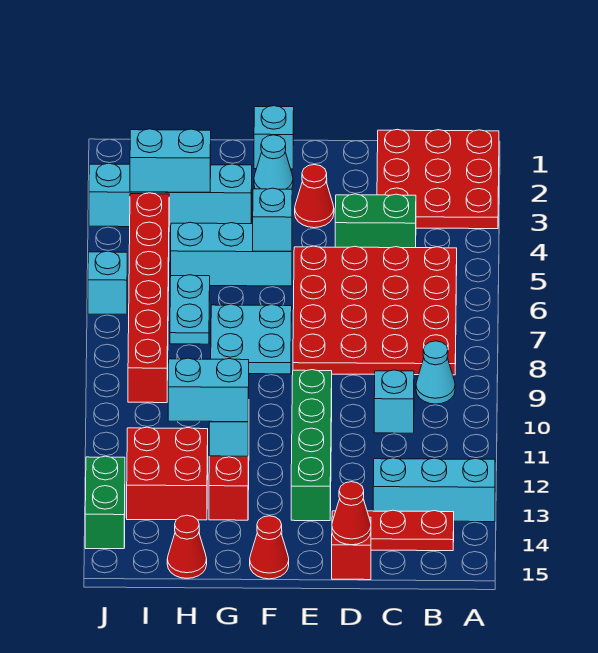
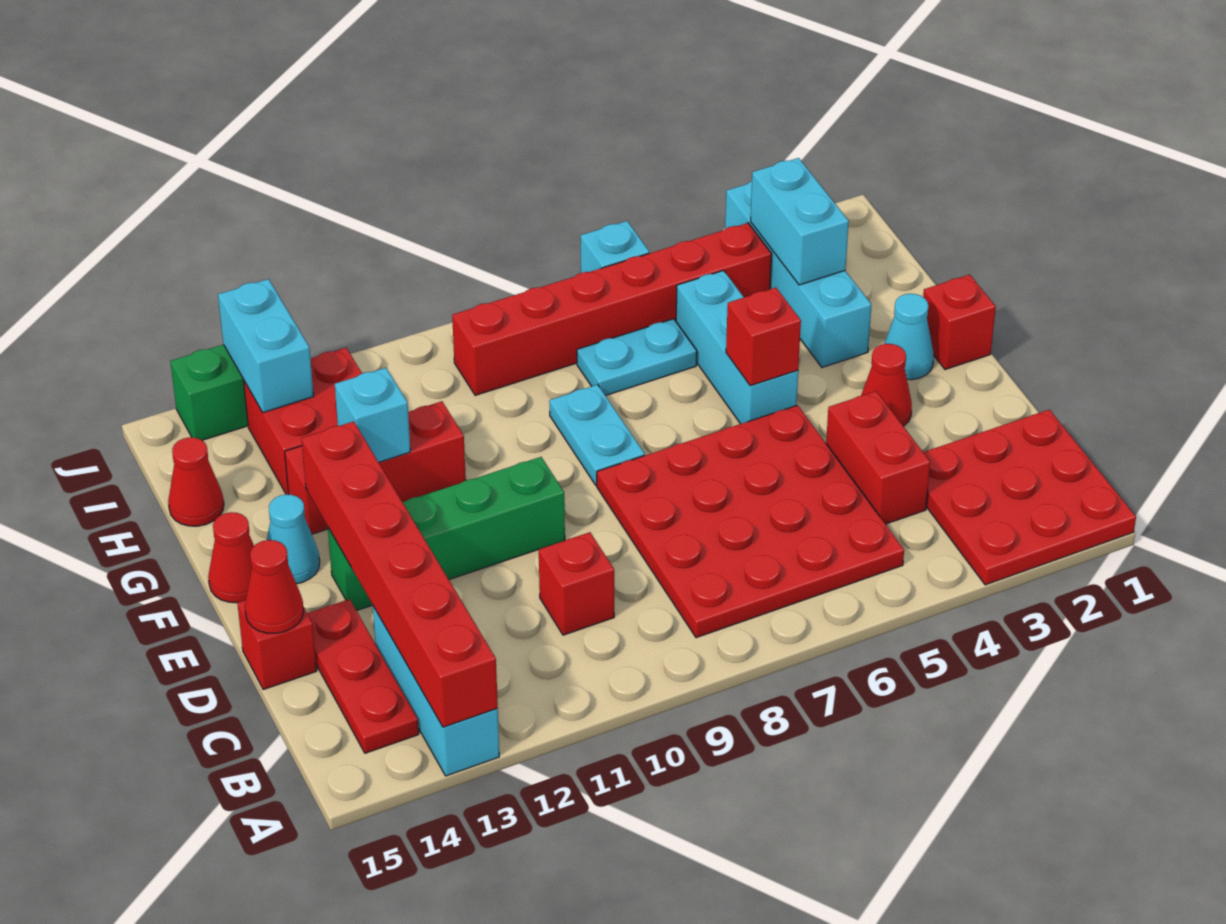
none -> red brick A13:F13 level 2
cyan cone B9 level 1 -> cyan cone F14 level 1
green brick C4:D4 level 1 -> red brick C4:D4 level 1
cyan brick C10 level 1 -> red brick C10 level 1
cyan brick F1 level 1 -> red brick F1 level 1
cyan brick F5 level 2 -> red brick F5 level 2
cyan plate F7:G8 level 1 -> cyan plate F8:G8 level 1
cyan brick G12:H12 level 3 -> cyan brick I13:J13 level 2

